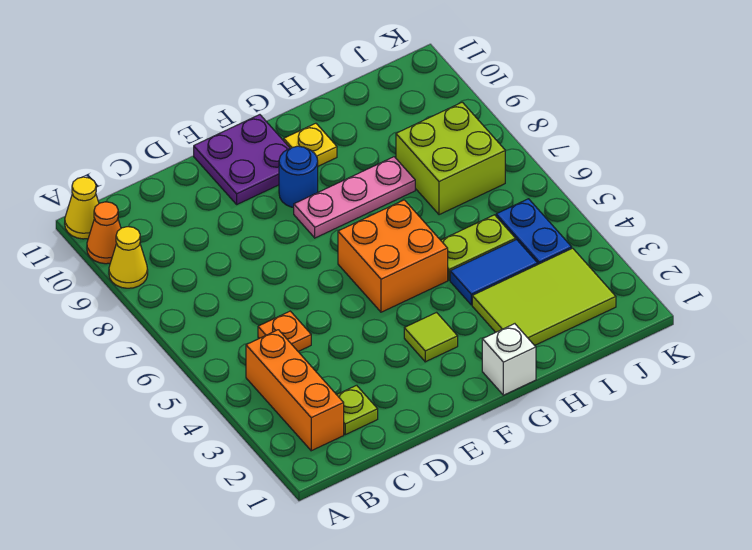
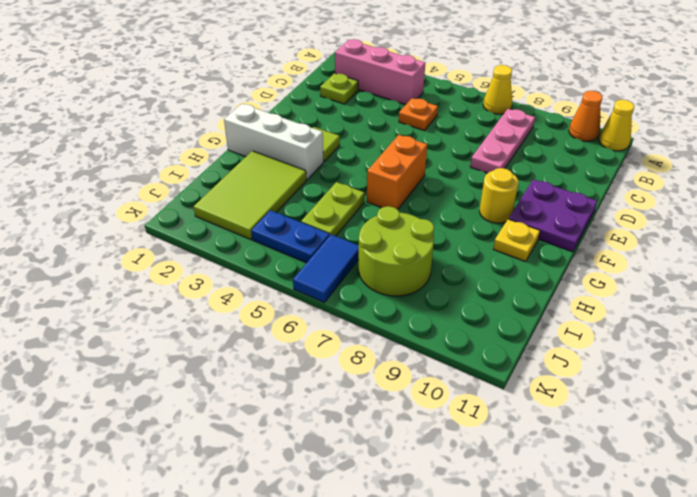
yellow cone A9 level 1 -> yellow cone A7 level 1
orange brick B2:B4 level 1 -> pink brick B2:B4 level 1
orange brick F5:G6 level 1 -> orange brick F6:G6 level 1
pink plate F8:H8 level 1 -> pink plate B8:D8 level 1
blue round brick F9 level 1 -> yellow round brick F9 level 1
white brick G1 level 1 -> white brick G1:G3 level 1
blue tile H4:I4 level 1 -> blue tile J6:K6 level 1
lime brick I7:J8 level 1 -> lime round brick I7:J8 level 1

